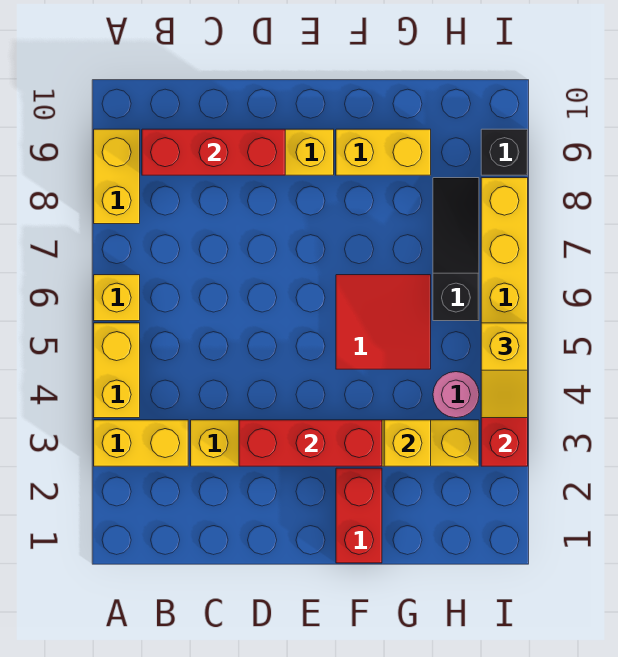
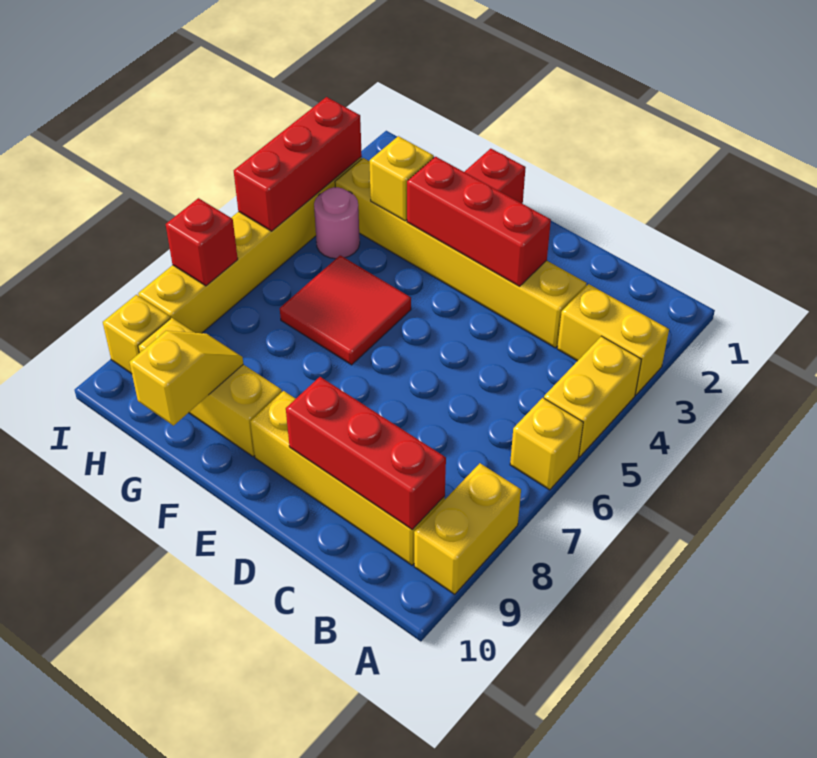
yellow brick F9:G9 level 1 -> yellow brick F9:H9 level 1
black slope H6:H8 level 1 top 6 -> none
yellow slope I4:I5 level 3 top 5 -> yellow slope G9:G10 level 2 top 10
none -> red brick I7 level 2
black brick I9 level 1 -> yellow brick I9 level 1

